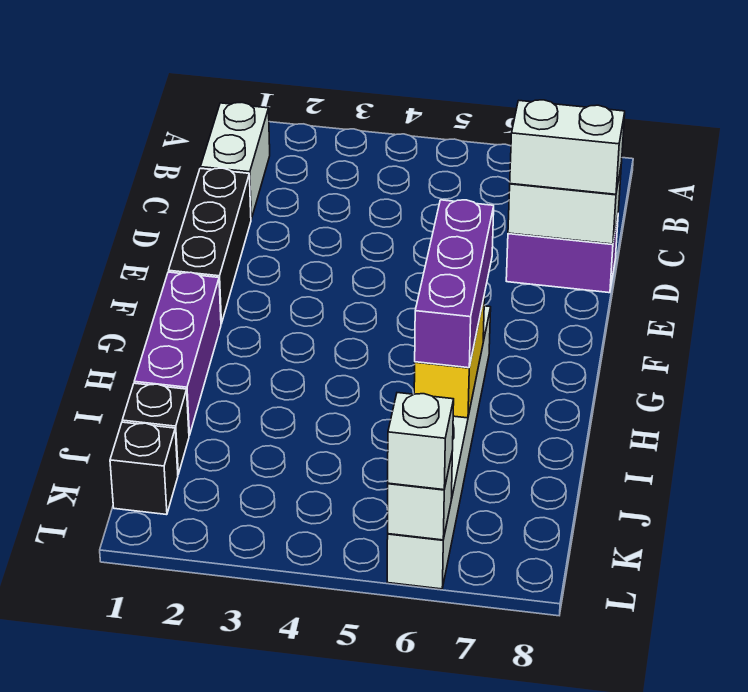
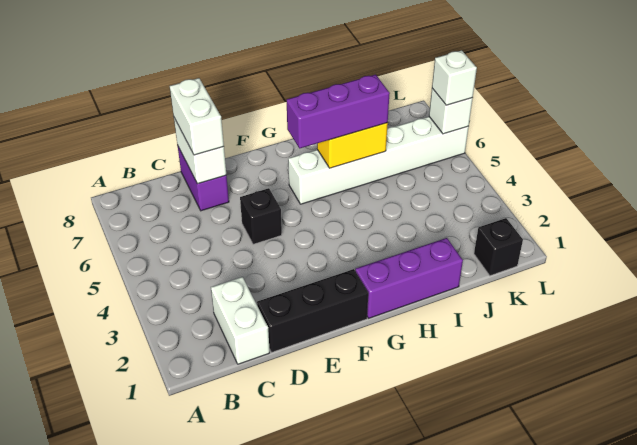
white brick B1:C1 level 1 -> white brick C1:C2 level 1
black brick J1 level 1 -> black brick E5 level 1

